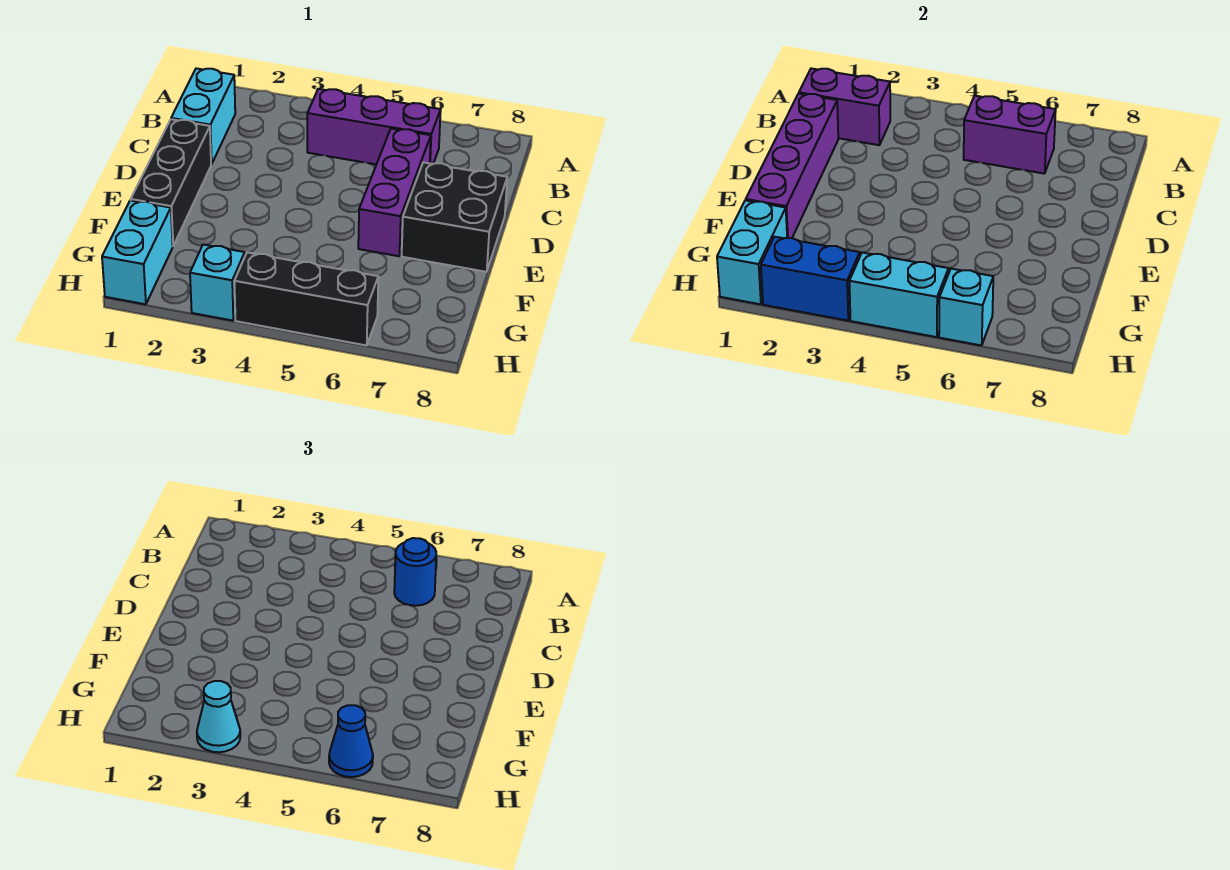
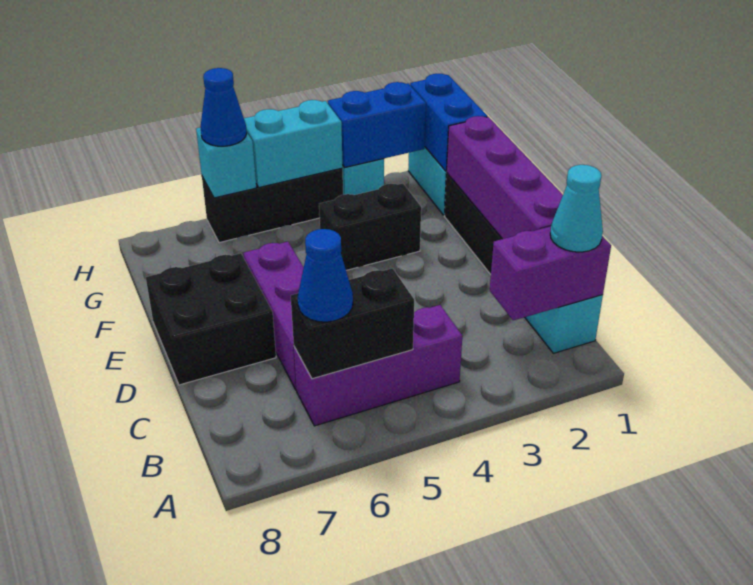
purple brick B5:B6 level 2 -> black brick B5:B6 level 2
blue round brick B6 level 3 -> blue cone B6 level 3
none -> black brick F3:F4 level 1
cyan brick G1:H1 level 2 -> blue brick G1:H1 level 2
cyan cone H3 level 3 -> cyan cone B1 level 3

